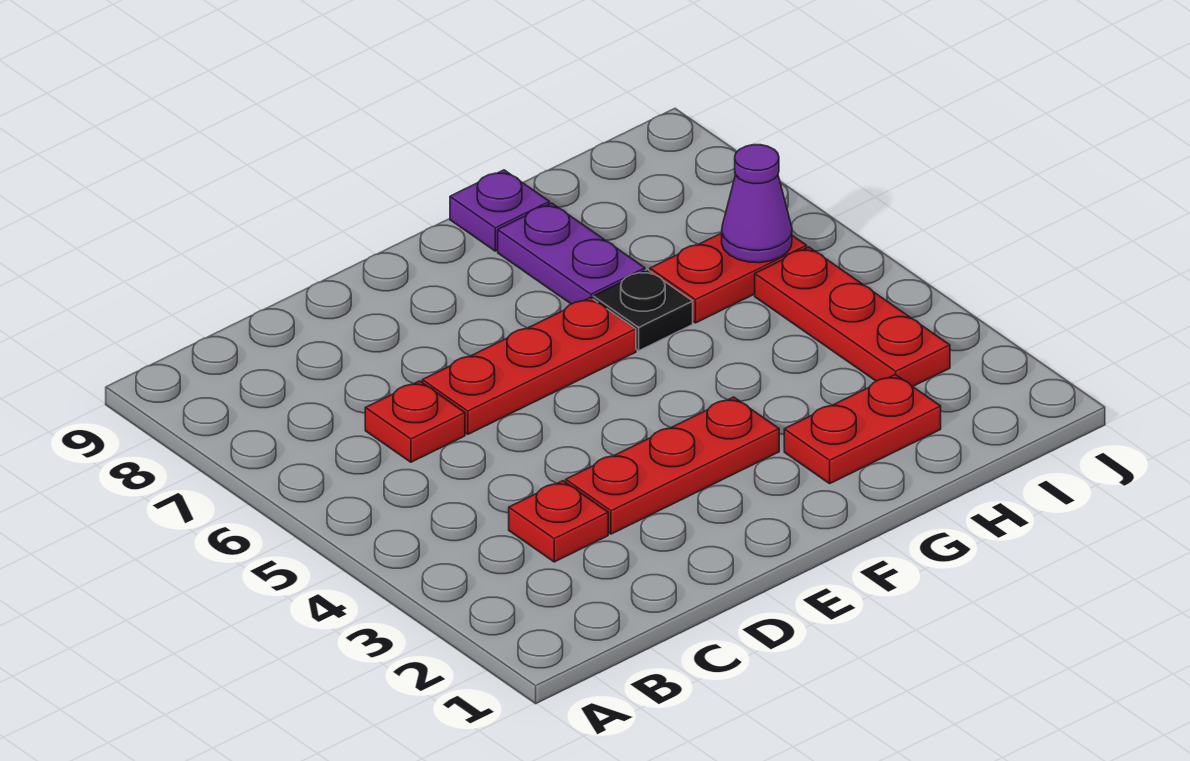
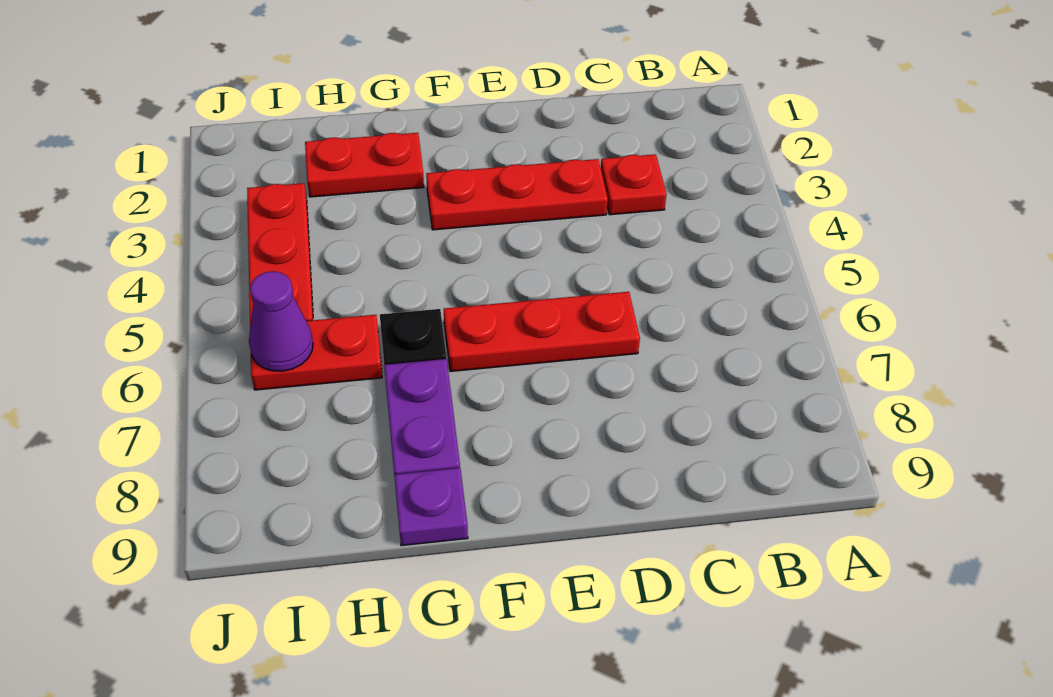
red plate C6 level 1 -> none

